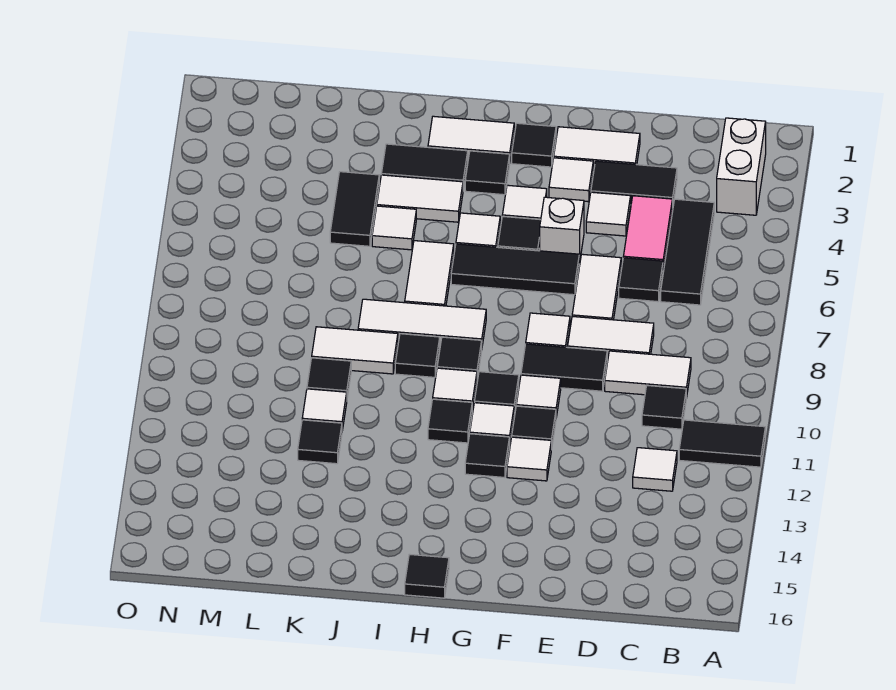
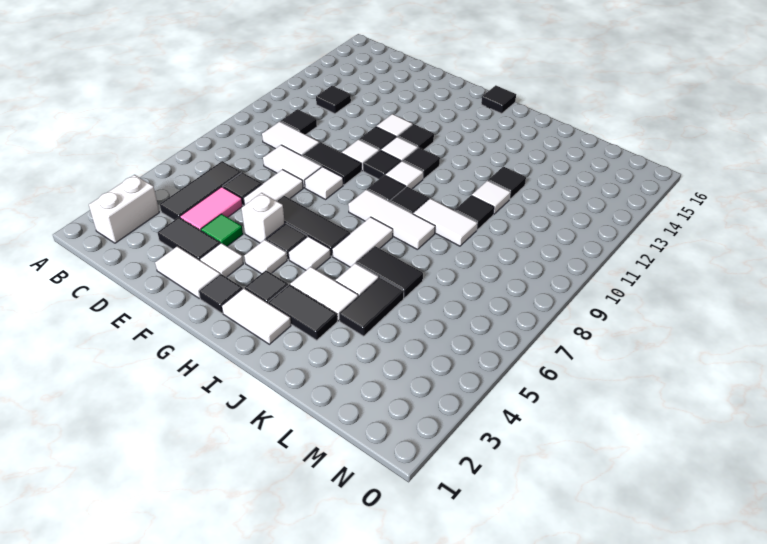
black tile A11:B11 level 1 -> black tile J6:K6 level 1
white tile C12 level 1 -> black tile C12 level 1
white tile E4 level 1 -> green tile E4 level 1

